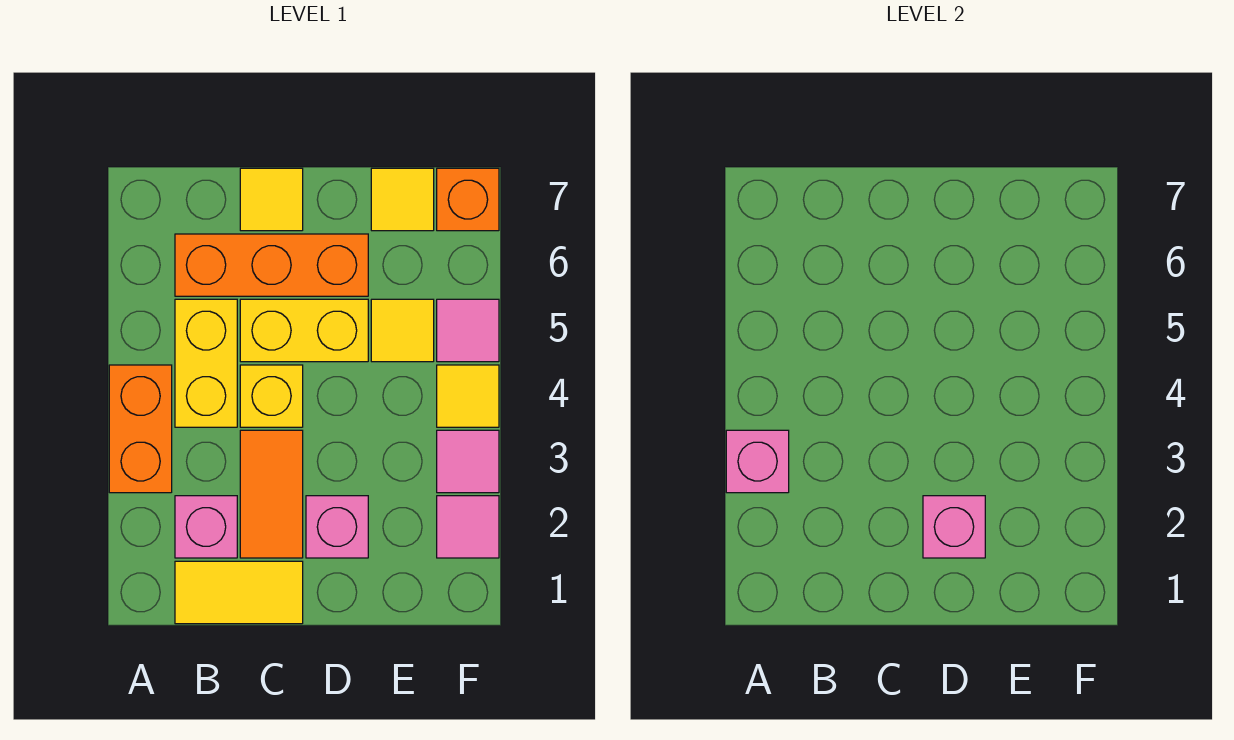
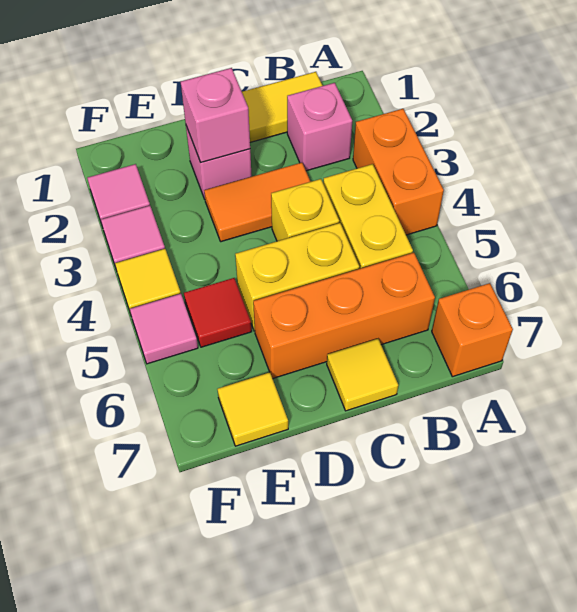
pink brick A3 level 2 -> none
orange tile C2:C3 level 1 -> orange tile C3:D3 level 1
yellow tile E5 level 1 -> red tile E5 level 1
orange brick F7 level 1 -> orange brick A7 level 1

